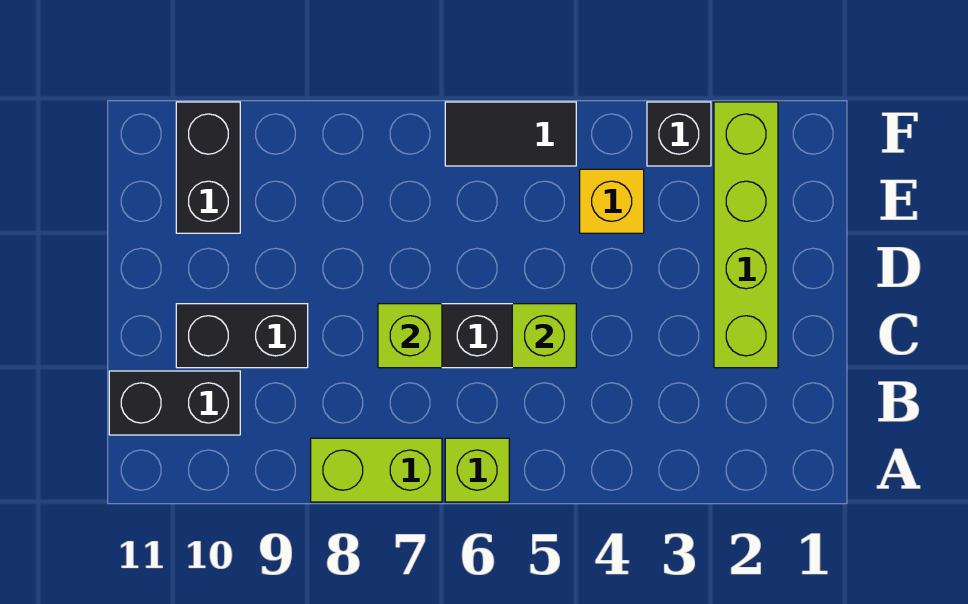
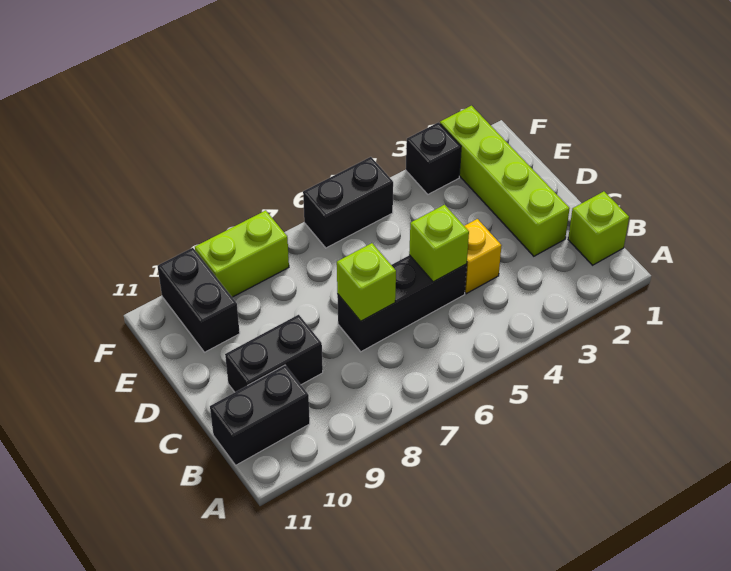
lime brick A6 level 1 -> lime brick B1 level 1
lime brick A7:A8 level 1 -> lime brick F8:F9 level 1
yellow brick E4 level 1 -> yellow brick C4 level 1
black tile F5:F6 level 1 -> black brick F5:F6 level 1

